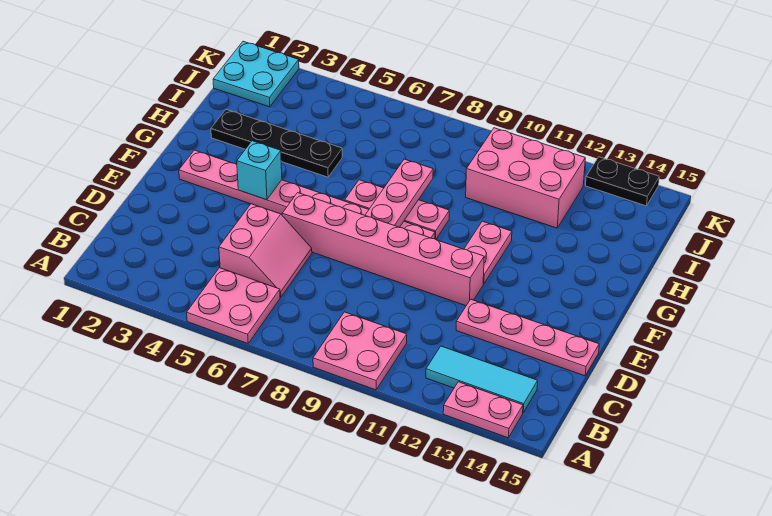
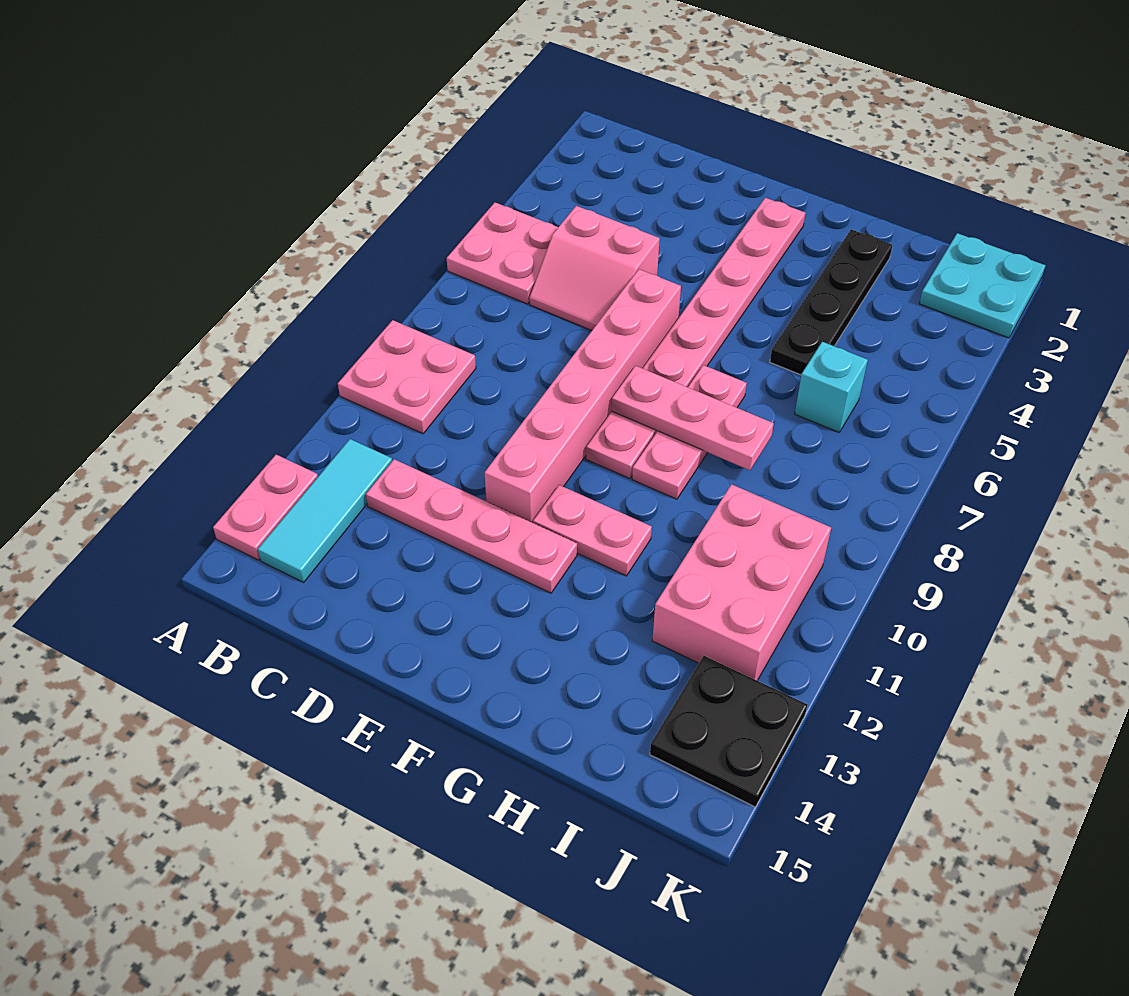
pink plate D12:D15 level 1 -> pink plate C12:F12 level 1
cyan brick F4 level 2 -> cyan brick I6 level 1
black plate K13:K14 level 1 -> black plate J13:K14 level 1

